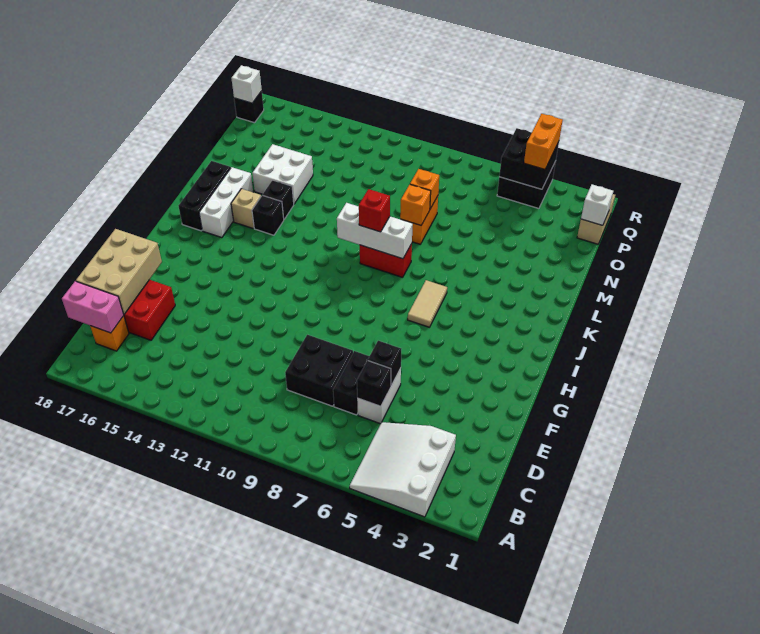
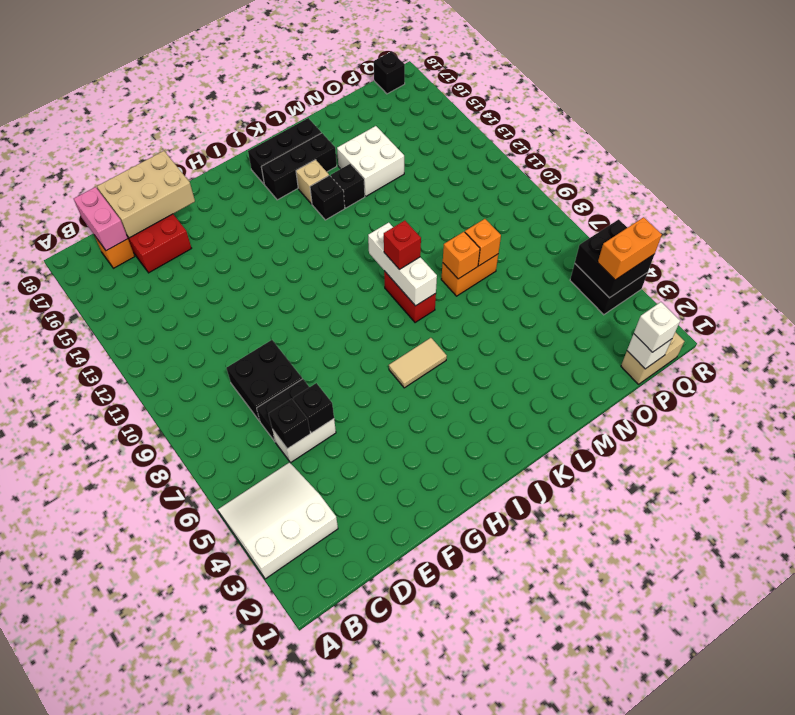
white brick J16:L16 level 1 -> black brick J16:L16 level 1
white brick Q18 level 2 -> white brick P1 level 3

